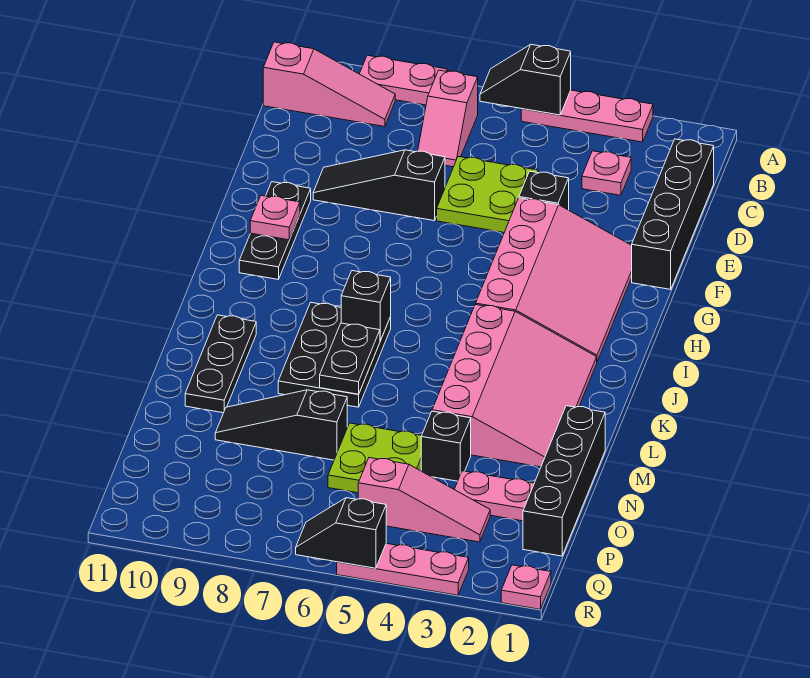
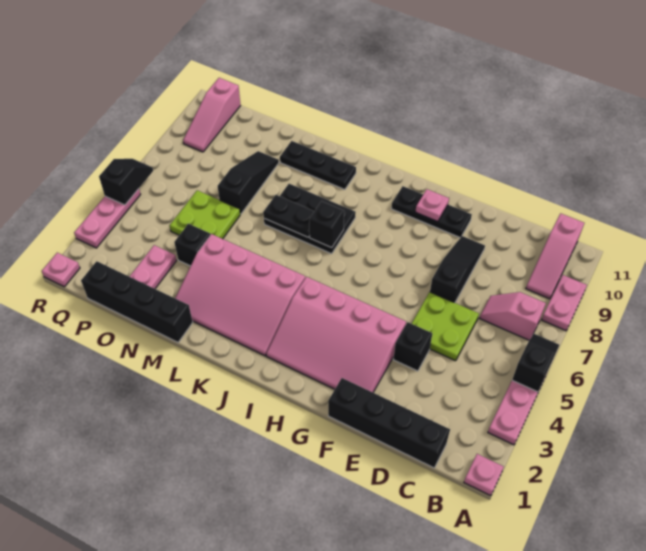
pink plate C3 level 1 -> pink plate A1 level 1
pink slope P3:P5 level 1 top 5 -> pink slope Q9:Q11 level 1 top 11

